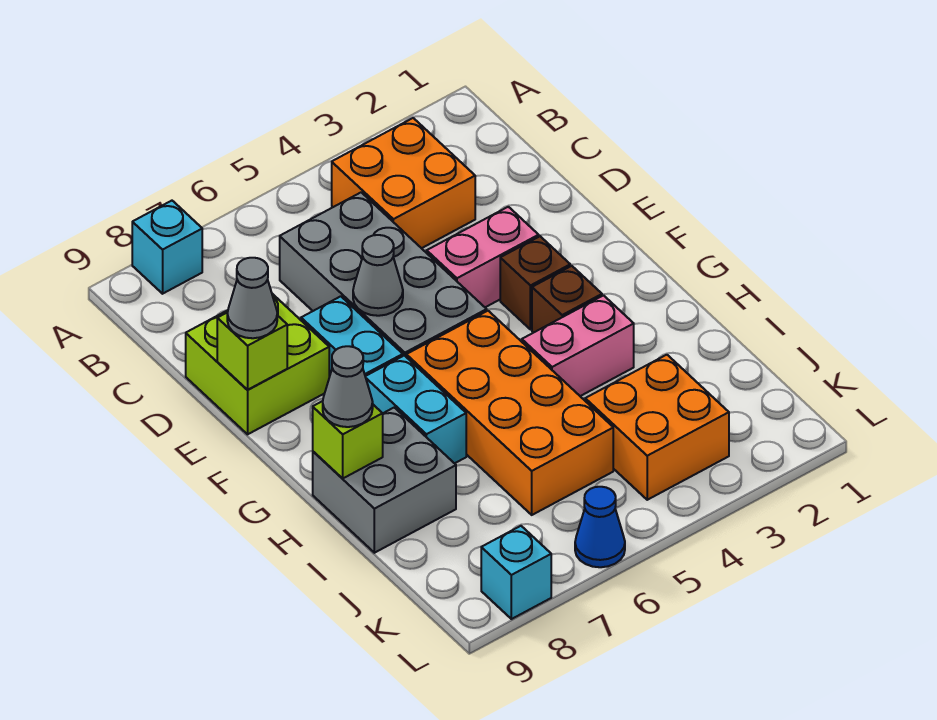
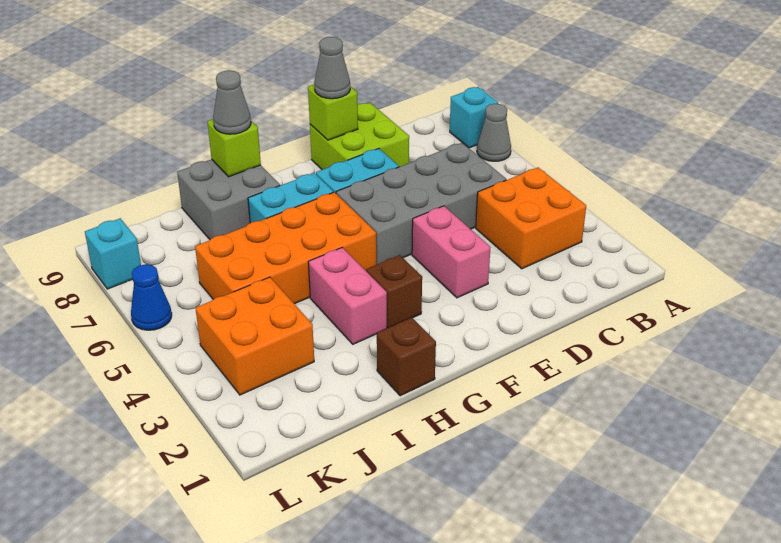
grey cone E6 level 2 -> grey cone A7 level 1
brown brick F3 level 1 -> brown brick H1 level 1

